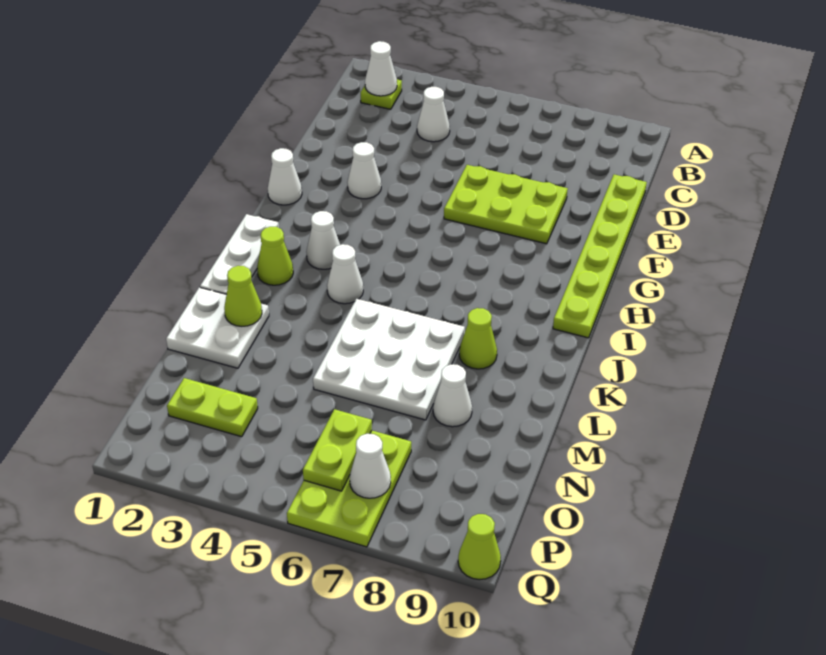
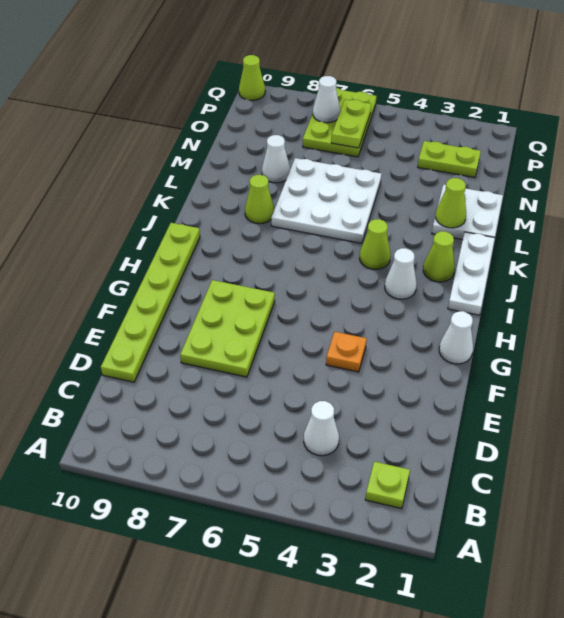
white cone B2 level 2 -> none
lime plate E6:F8 level 1 -> lime plate E7:G8 level 1
white cone F3 level 1 -> none
none -> orange plate F4 level 1
white cone J4 level 1 -> lime cone J4 level 1

